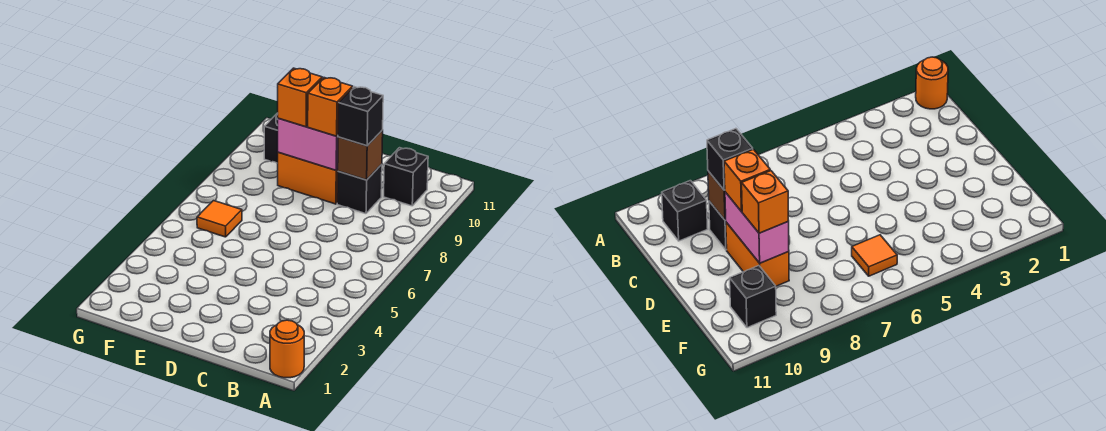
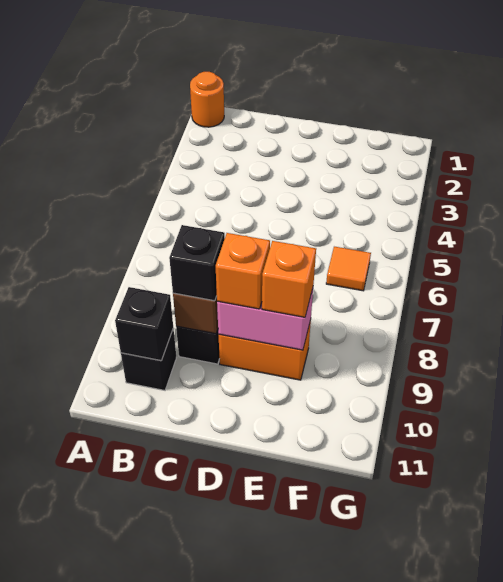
black brick F10 level 1 -> black brick B10 level 2

